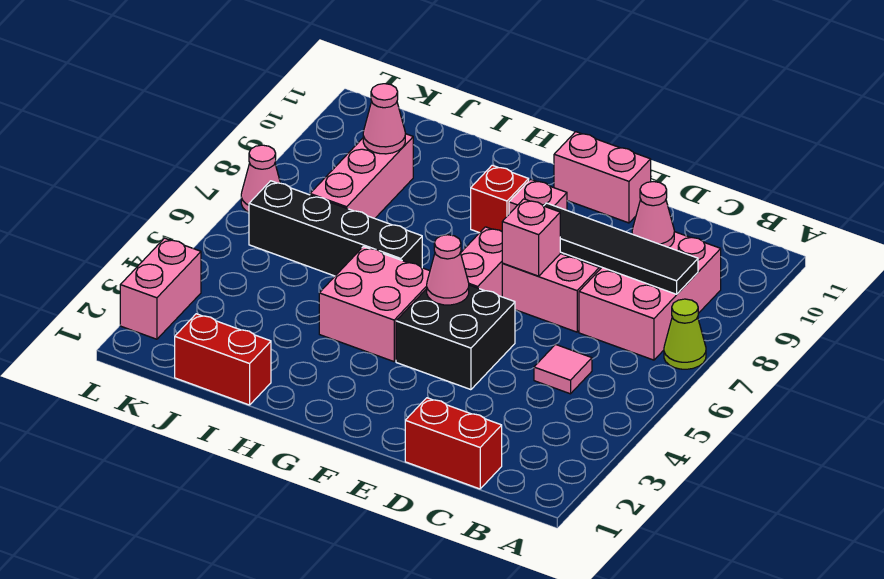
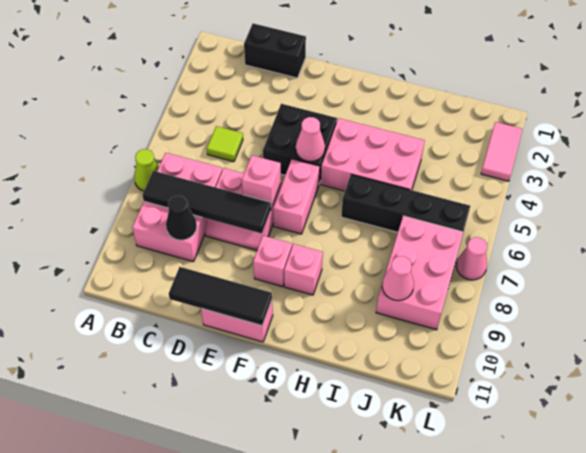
red brick C1:D1 level 1 -> black brick C1:D1 level 1
pink tile C5 level 1 -> lime tile C5 level 1
pink cone C9 level 2 -> black cone C9 level 2
none -> black tile D11:F11 level 2
pink brick G4:H5 level 1 -> pink brick G4:I5 level 1
red brick G9 level 1 -> pink brick G9 level 1
red brick I1:J1 level 1 -> none
pink brick J7:J9 level 1 -> pink brick J7:K9 level 1
pink brick L2:L3 level 1 -> pink tile L2:L3 level 1

